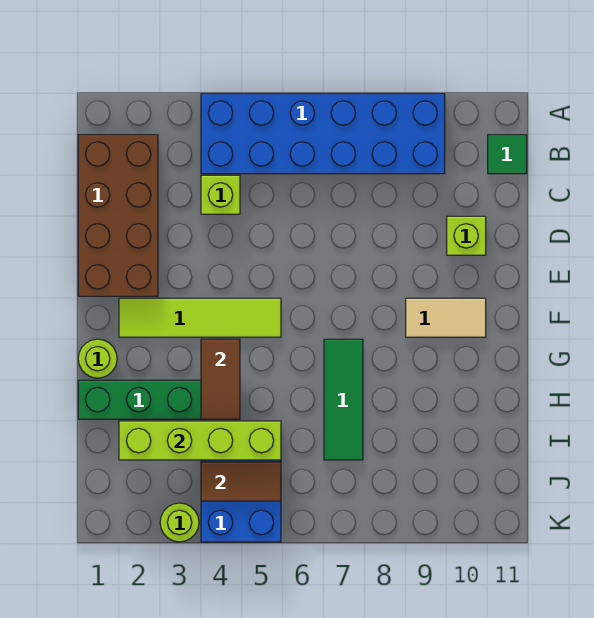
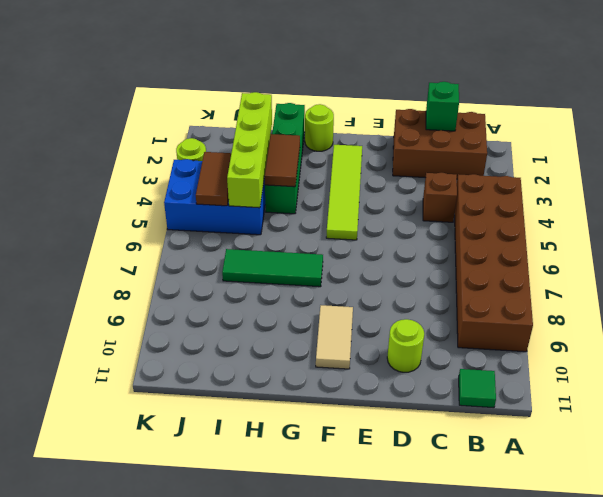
blue brick A4:B9 level 1 -> brown brick A4:B9 level 1
brown brick B1:E2 level 1 -> brown brick B1:D2 level 1
none -> green brick C1 level 2
lime brick C4 level 1 -> brown brick C4 level 1
lime brick D10 level 1 -> lime round brick D10 level 1
brown tile G4:H4 level 2 -> brown tile H3:H4 level 2

